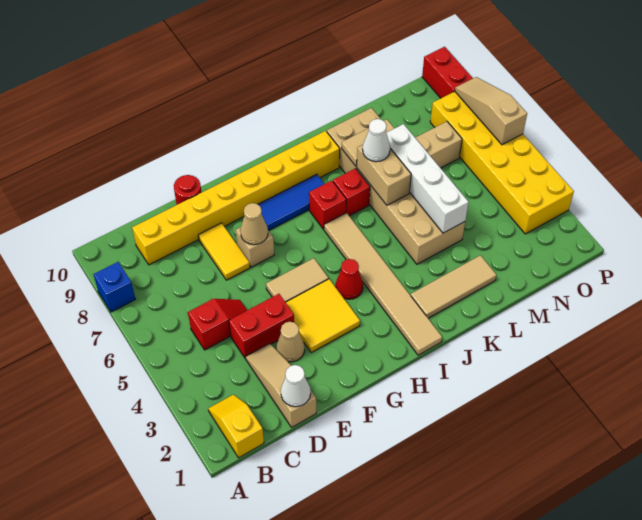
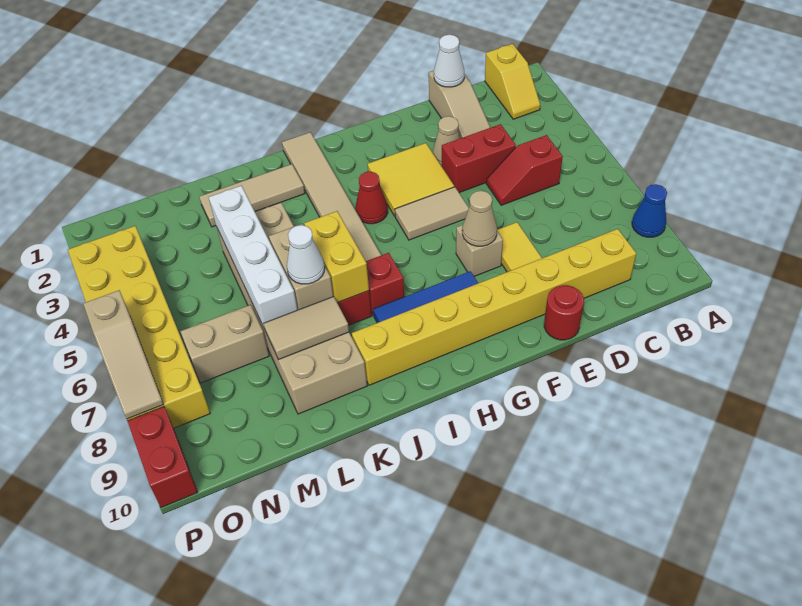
blue brick A8 level 1 -> blue cone A8 level 1
none -> yellow brick J6:J7 level 2

